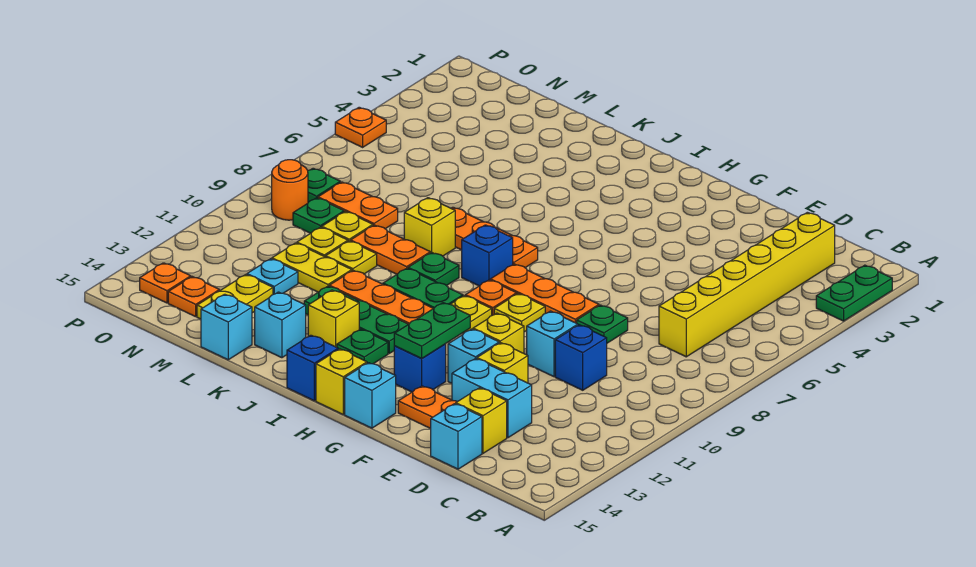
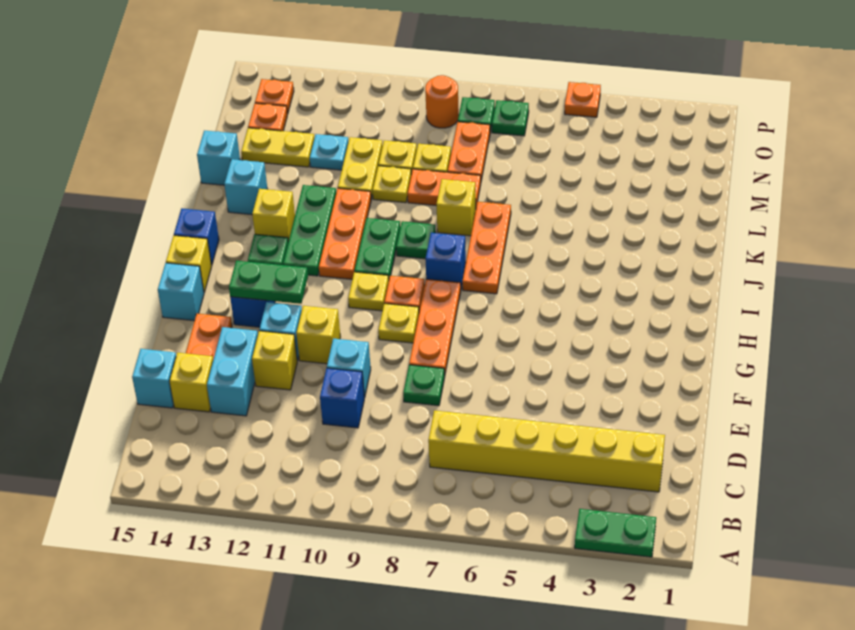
orange plate K9:L9 level 1 -> orange plate L8:L9 level 1
green plate N9 level 1 -> green plate O7 level 1

